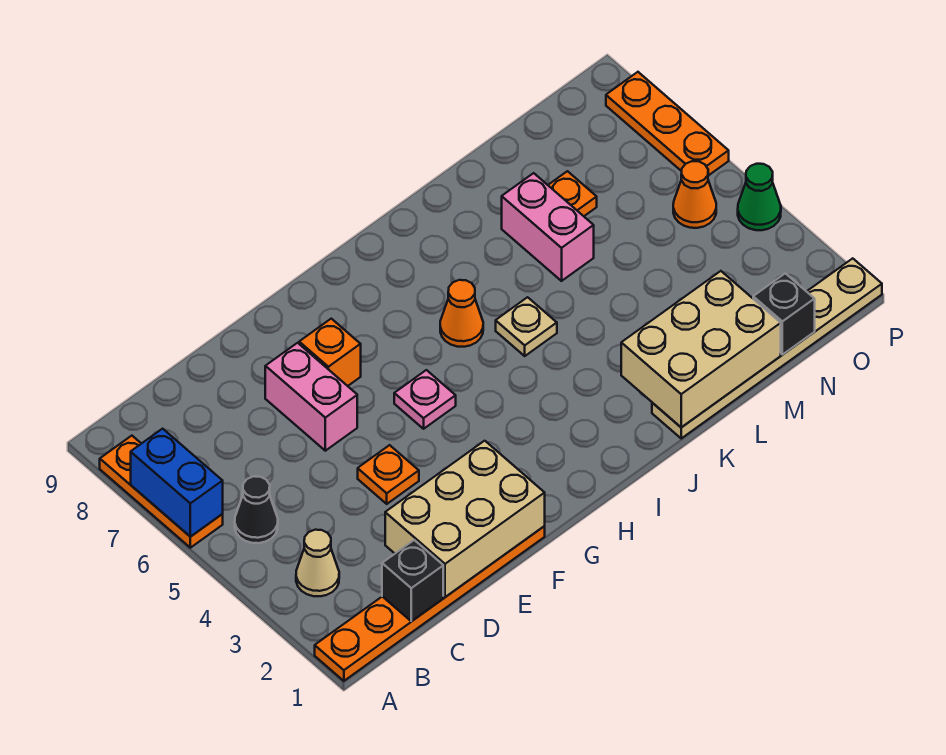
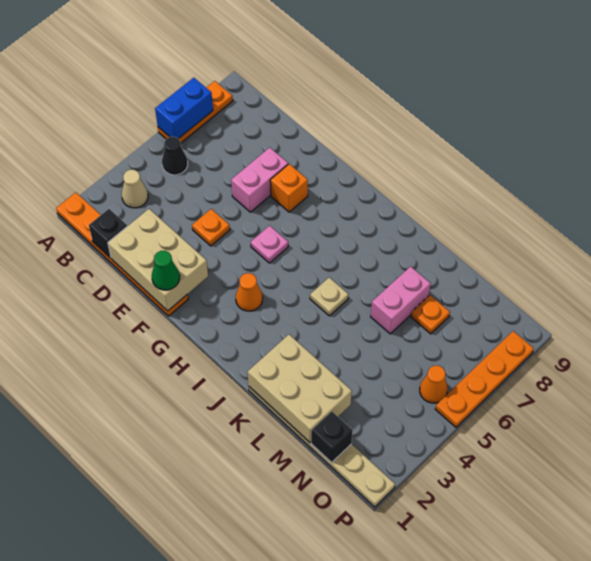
orange cone I6 level 1 -> orange cone H3 level 1
green cone P4 level 1 -> green cone F1 level 3
orange plate P6:P8 level 1 -> orange plate P5:P8 level 1

